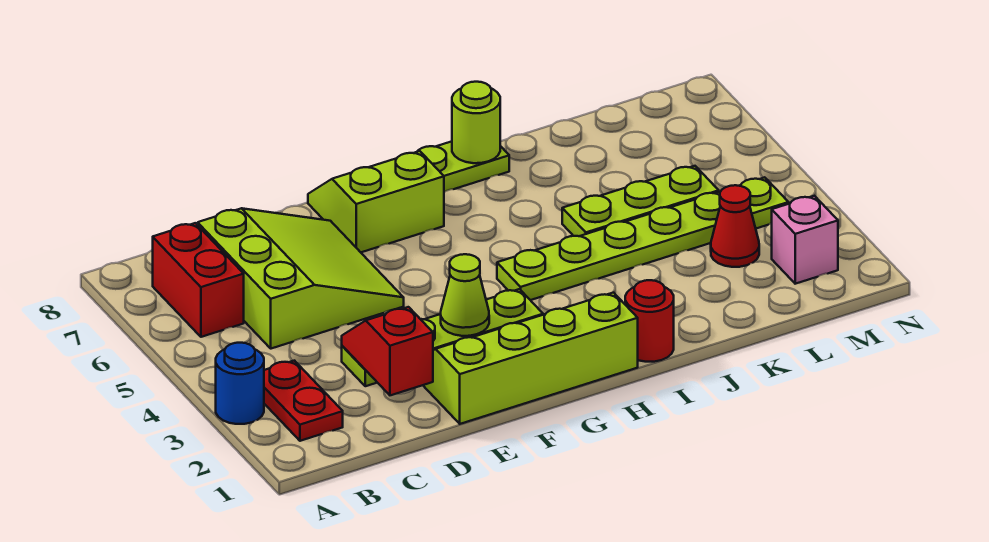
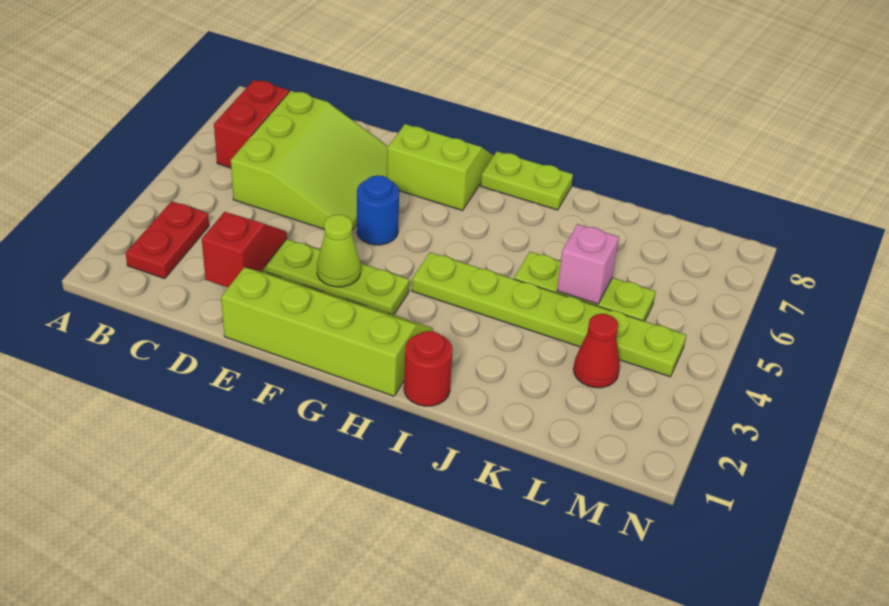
blue round brick A3 level 1 -> blue round brick F5 level 1
lime round brick I8 level 2 -> none
pink brick M2 level 1 -> pink brick K5 level 2

